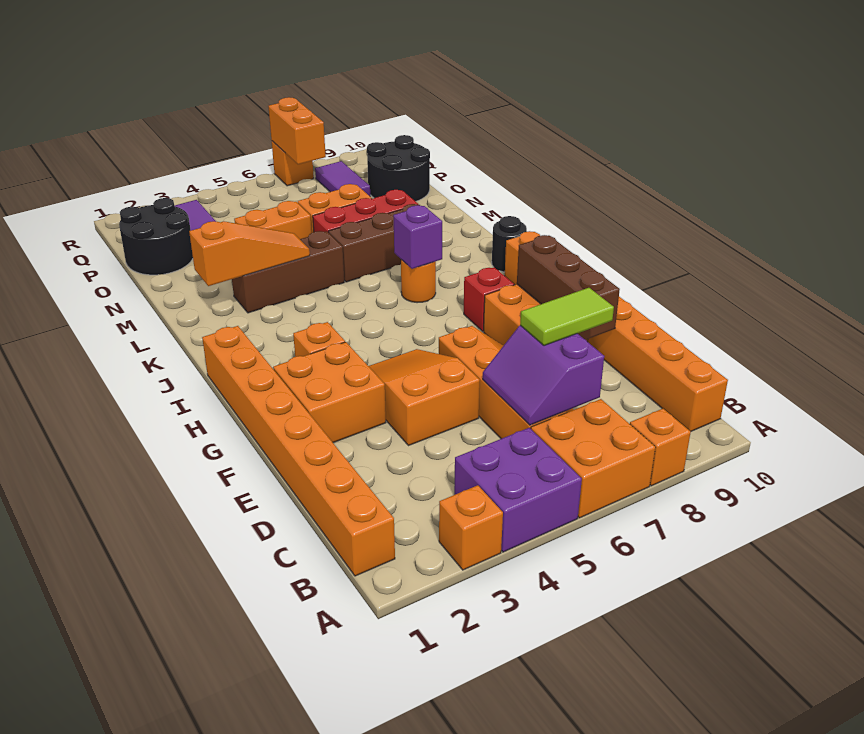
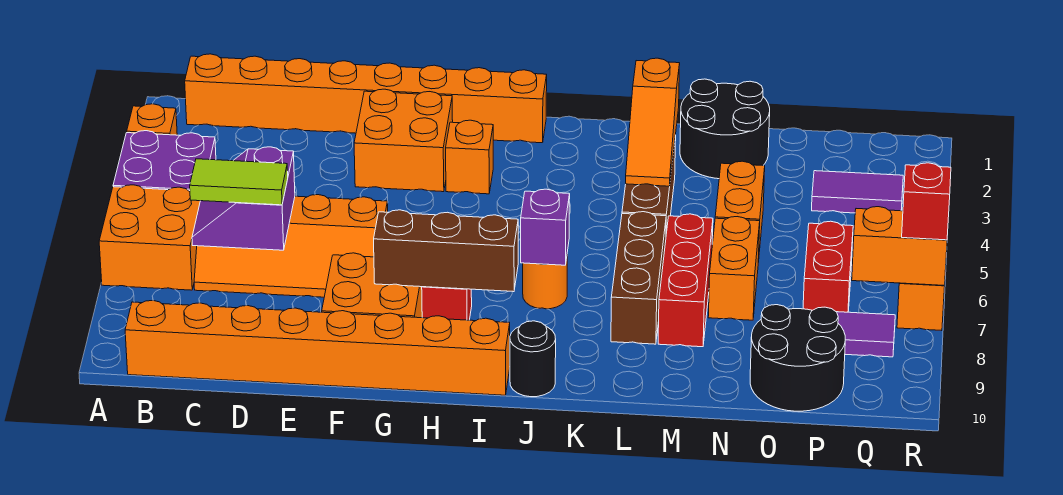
orange brick A8 level 1 -> none
purple slope C6:D7 level 2 top 7 -> purple slope C6:D7 level 2 top D
lime tile D7:D8 level 3 -> lime tile C7:D7 level 3
orange slope E4:G5 level 1 top E -> none
brown brick E9:G9 level 2 -> brown brick G8:I8 level 2
black round brick O1:P2 level 1 -> black round brick M1:N2 level 1
none -> red brick P6:P7 level 1
none -> red brick R7 level 3

